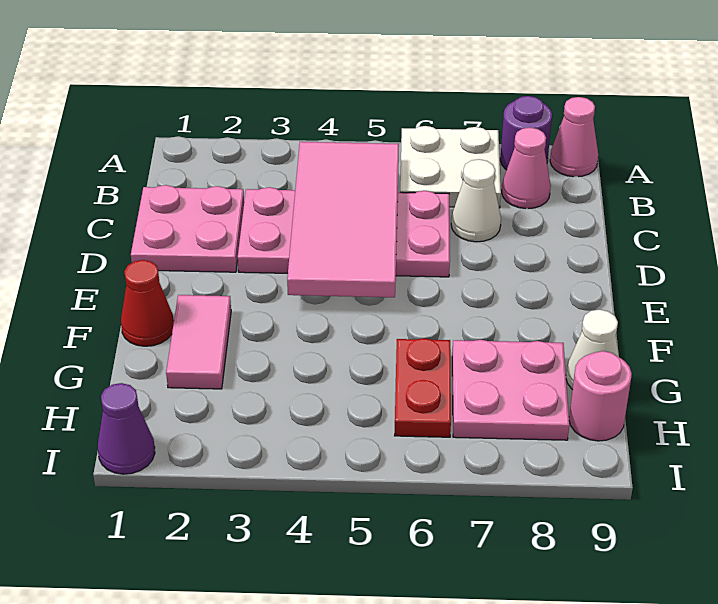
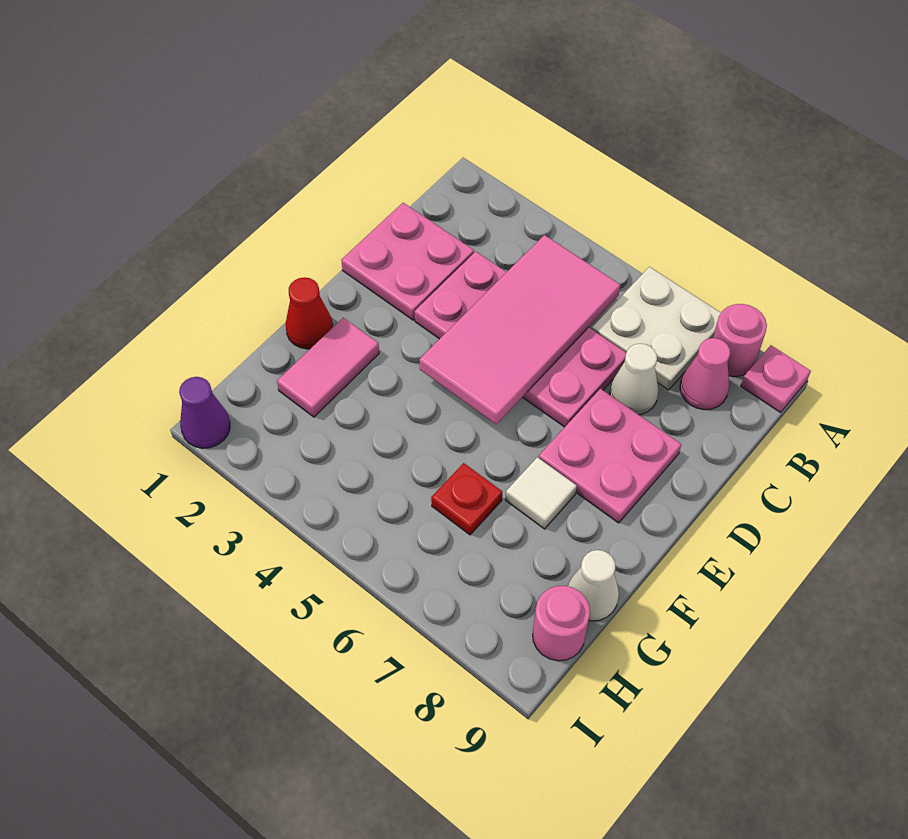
purple round brick A8 level 1 -> pink round brick A8 level 1
pink cone A9 level 1 -> pink plate A9 level 1
none -> white tile F7 level 1
red plate G6:H6 level 1 -> red plate G6 level 1
pink plate G7:H8 level 1 -> pink plate D7:E8 level 1

